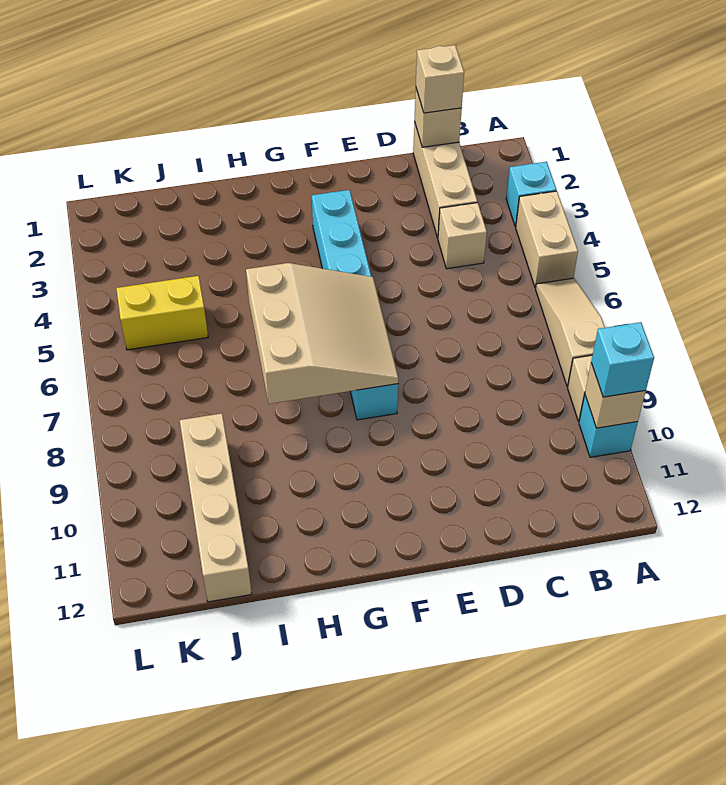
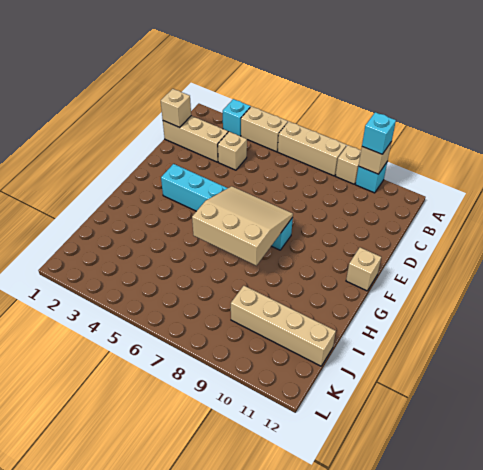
tan slope A6:A8 level 1 top 8 -> tan brick A6:A8 level 1
tan brick C1 level 3 -> tan brick F12 level 1
yellow brick J5:K5 level 1 -> none

